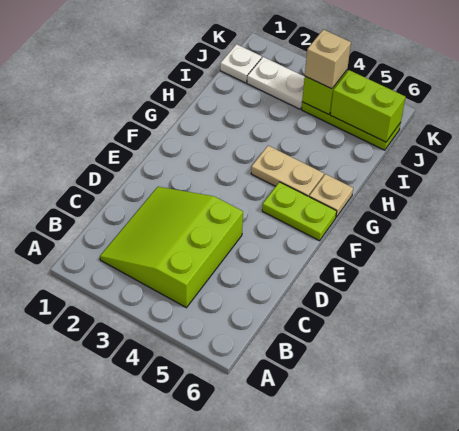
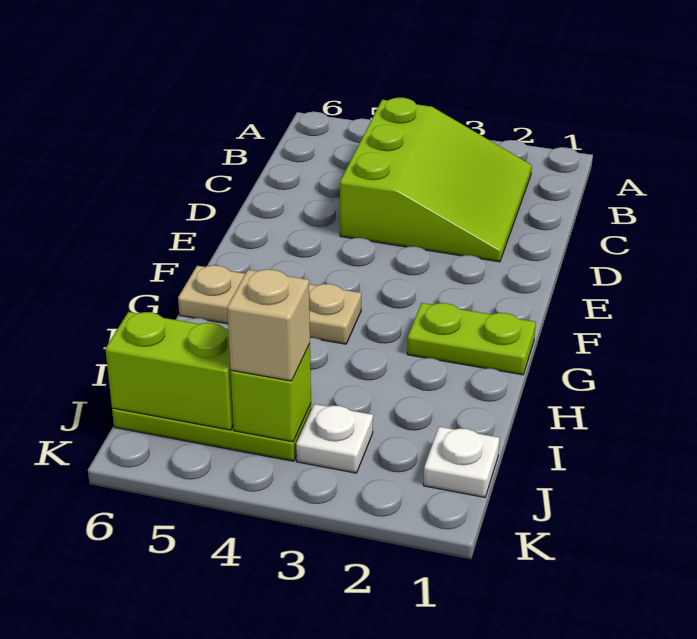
lime plate F5:F6 level 1 -> lime plate G1:G2 level 1
white plate J2:J3 level 1 -> white plate J3 level 1

